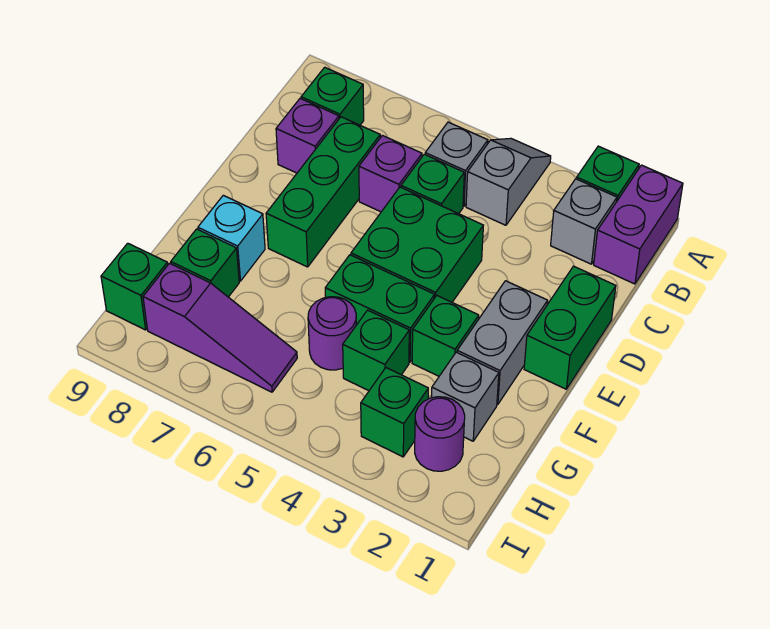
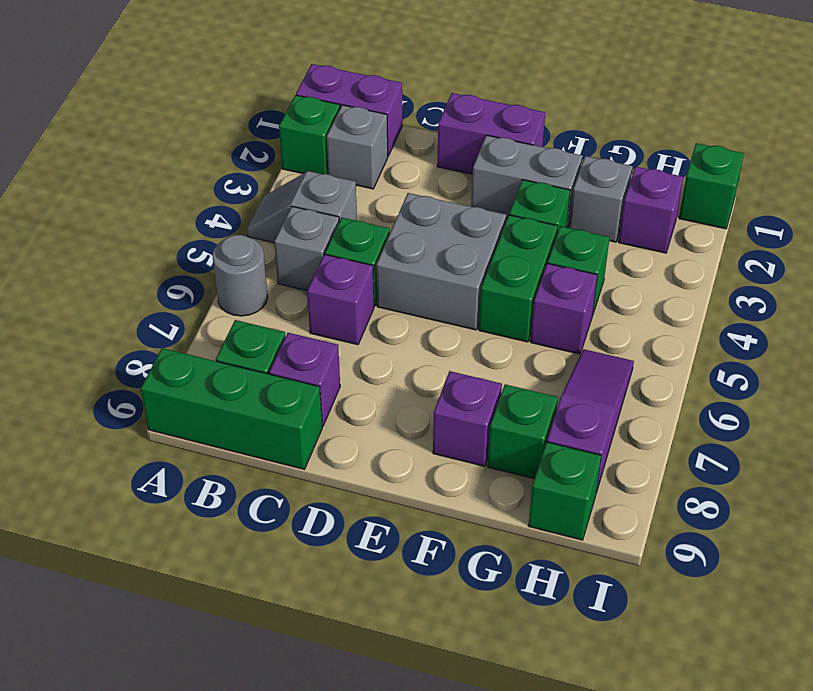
none -> grey round brick A6 level 1
green brick C7:E7 level 1 -> green brick A9:C9 level 1
green brick D1:E1 level 1 -> purple brick D1:E1 level 1
green brick D4:E5 level 1 -> grey brick D4:E5 level 1
cyan brick F8 level 1 -> purple brick F8 level 1
purple round brick G5 level 1 -> purple brick G5 level 1
purple round brick H2 level 1 -> purple brick H2 level 1
green brick H3 level 1 -> green brick I1 level 1

